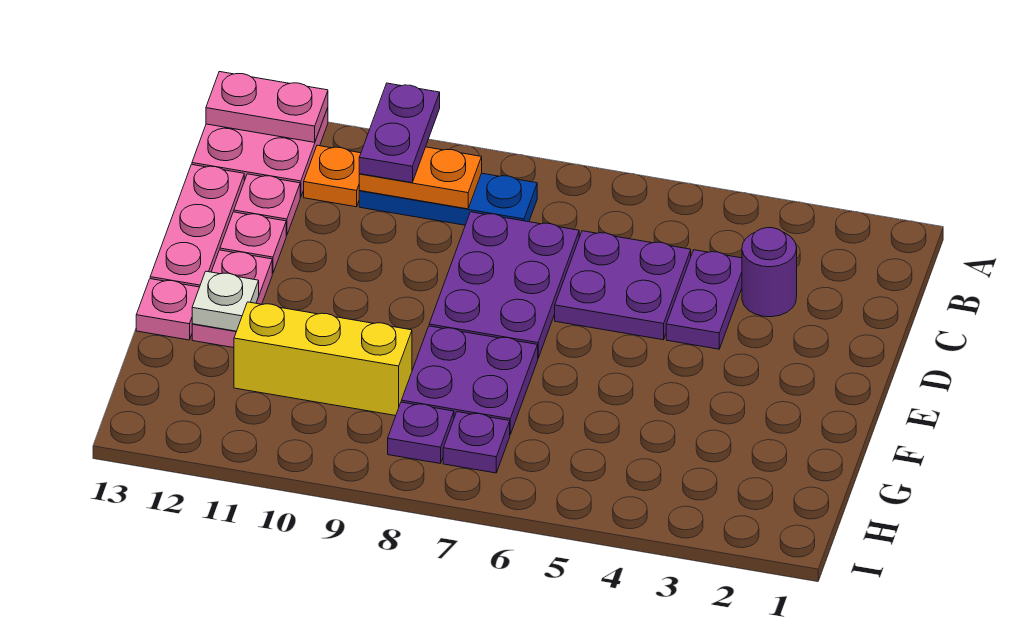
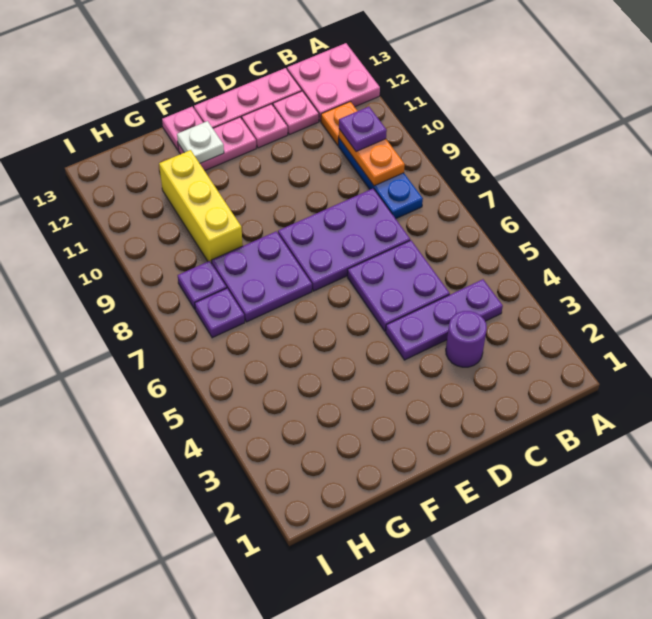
purple plate A10:B10 level 3 -> purple plate B10 level 3
pink plate A12:A13 level 2 -> none
purple plate C4:D4 level 1 -> purple plate B4:D4 level 1

